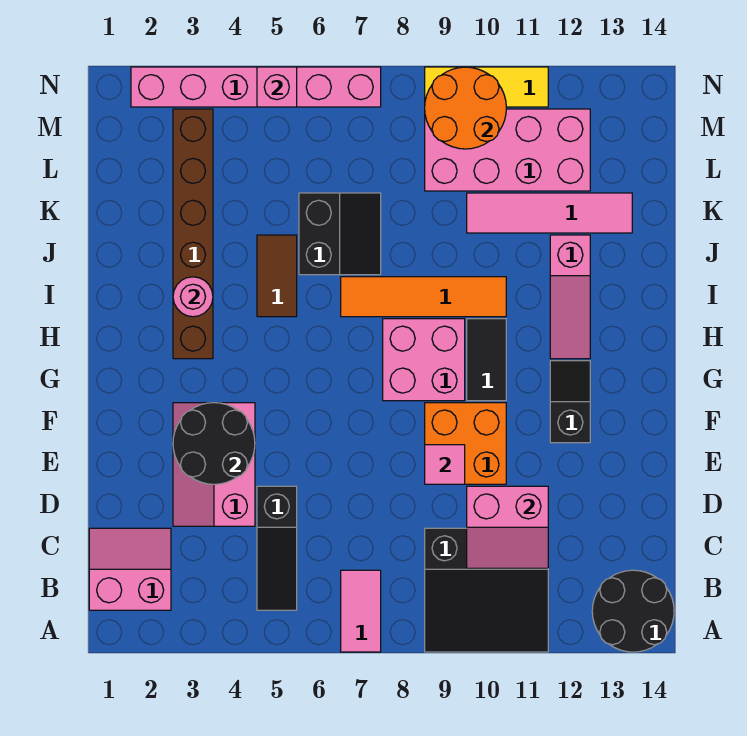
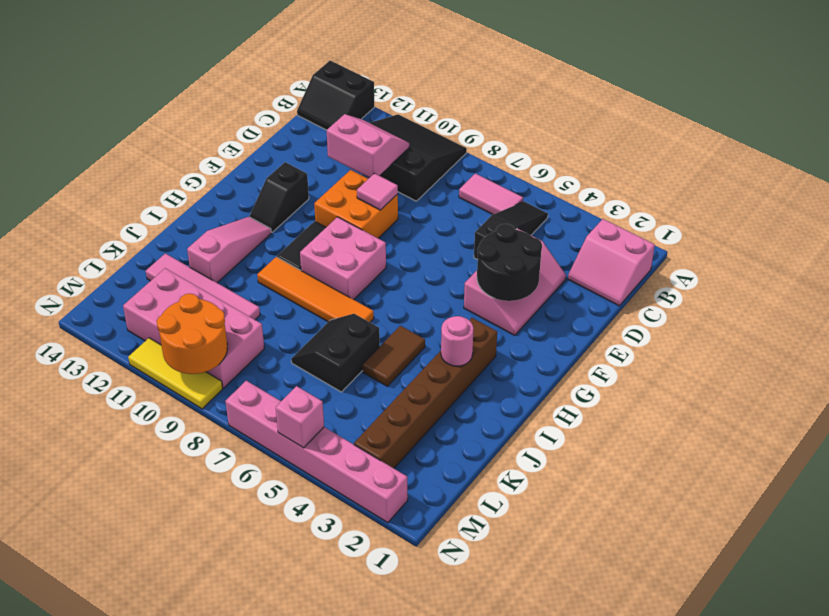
pink tile A7:B7 level 1 -> pink tile B6:B7 level 1
black round brick A13:B14 level 1 -> black slope A13:B14 level 1 top A

